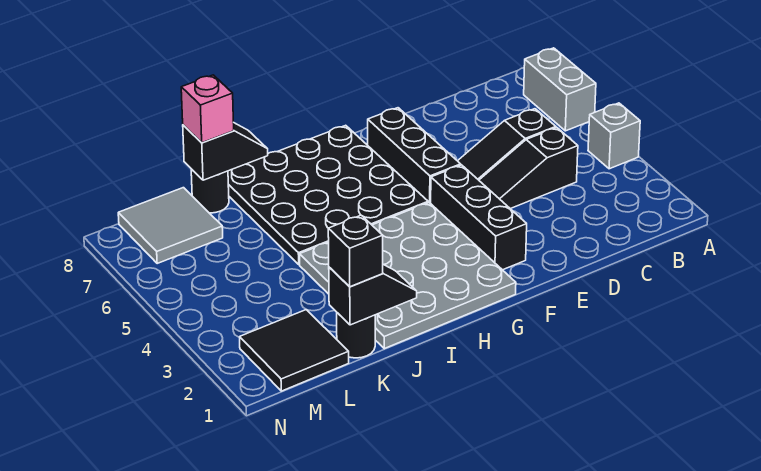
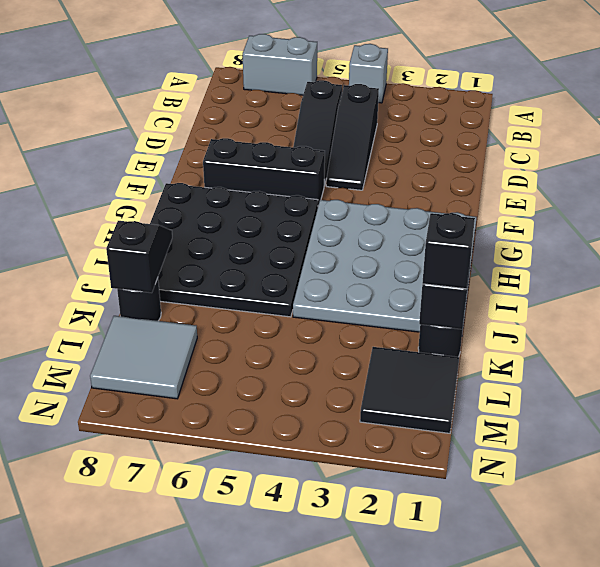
black brick F2:F4 level 1 -> none
pink brick K8 level 3 -> none

